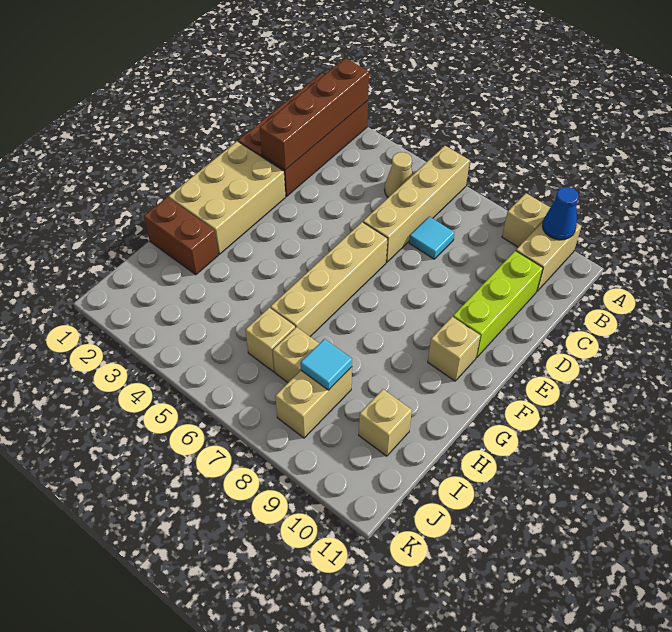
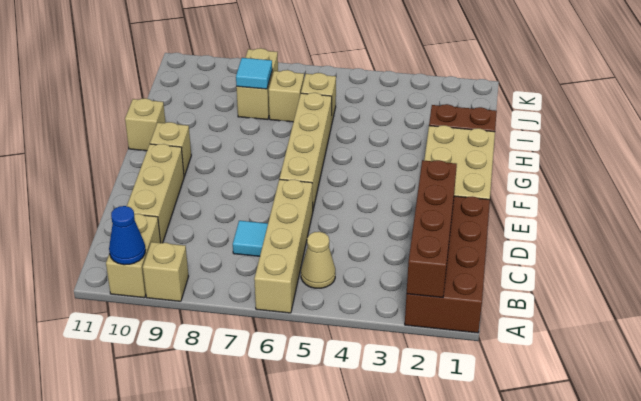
lime brick C10:E10 level 1 -> tan brick C10:E10 level 1
tan brick I10 level 1 -> tan brick G11 level 1

